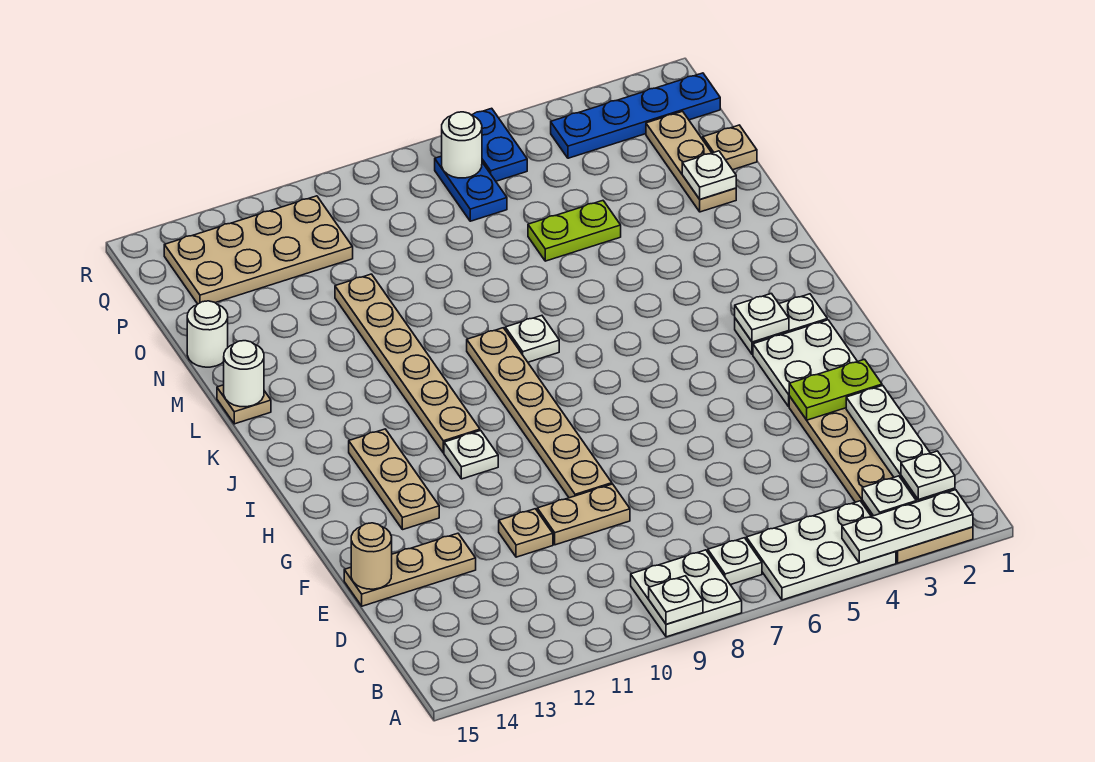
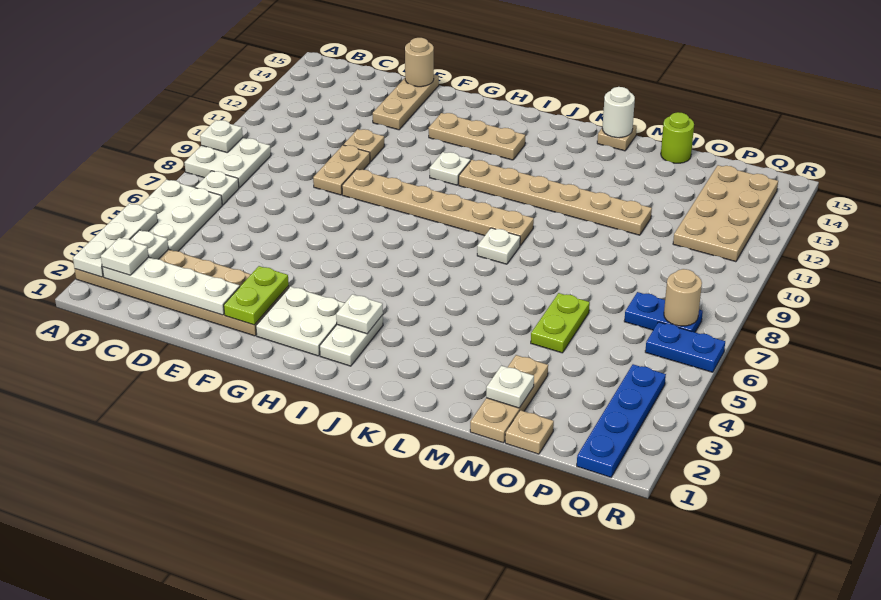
tan plate N2:P2 level 1 -> tan plate N1:N3 level 1
white round brick N15 level 1 -> lime round brick N15 level 1
white round brick Q7 level 2 -> tan round brick Q7 level 2

